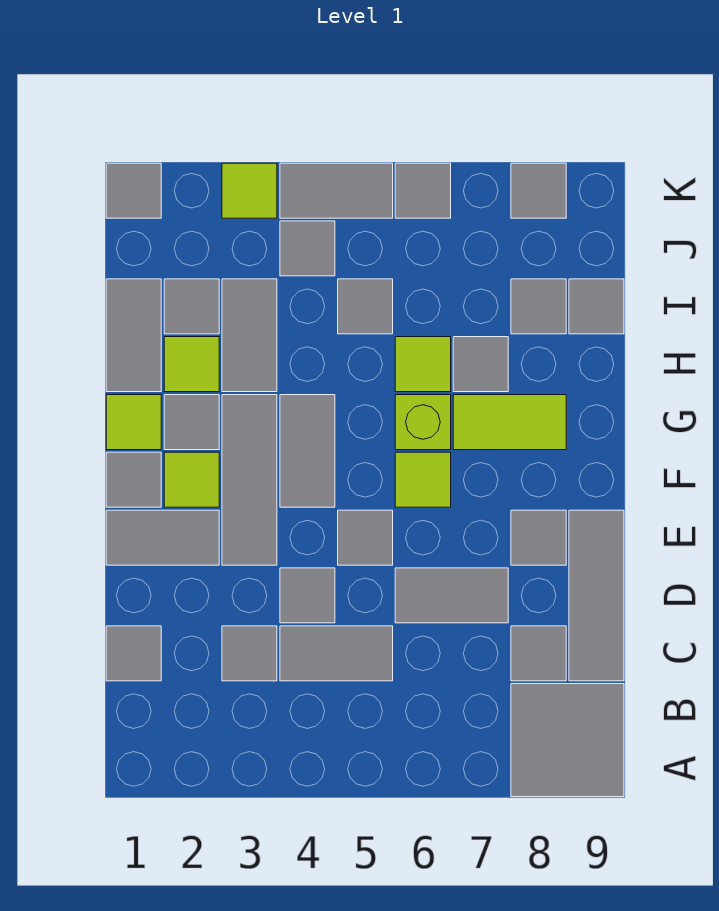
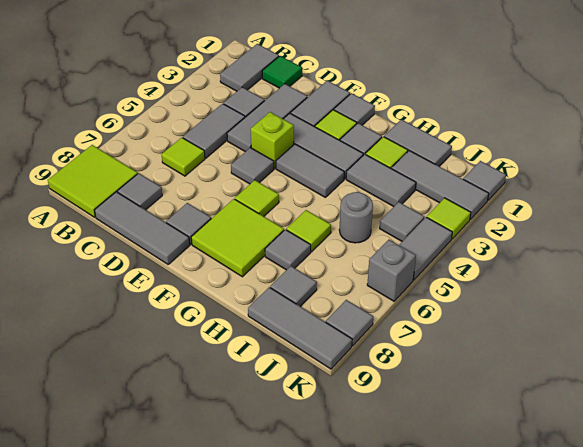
grey tile A8:B9 level 1 -> lime tile A8:B9 level 1
grey tile C1 level 1 -> green tile C1 level 1
grey tile D4 level 1 -> grey tile D2:D4 level 1
grey tile D6:D7 level 1 -> grey tile B1:B2 level 1
lime tile G1 level 1 -> lime tile C6 level 1
lime brick G6 level 1 -> lime brick E4 level 1
lime tile G7:G8 level 1 -> lime tile F7:G8 level 1
grey tile I2 level 1 -> grey tile I2:K2 level 1
grey tile I5 level 1 -> grey round brick I5 level 1
grey tile I9 level 1 -> grey tile I9:K9 level 1
grey tile K6 level 1 -> grey brick K6 level 1

